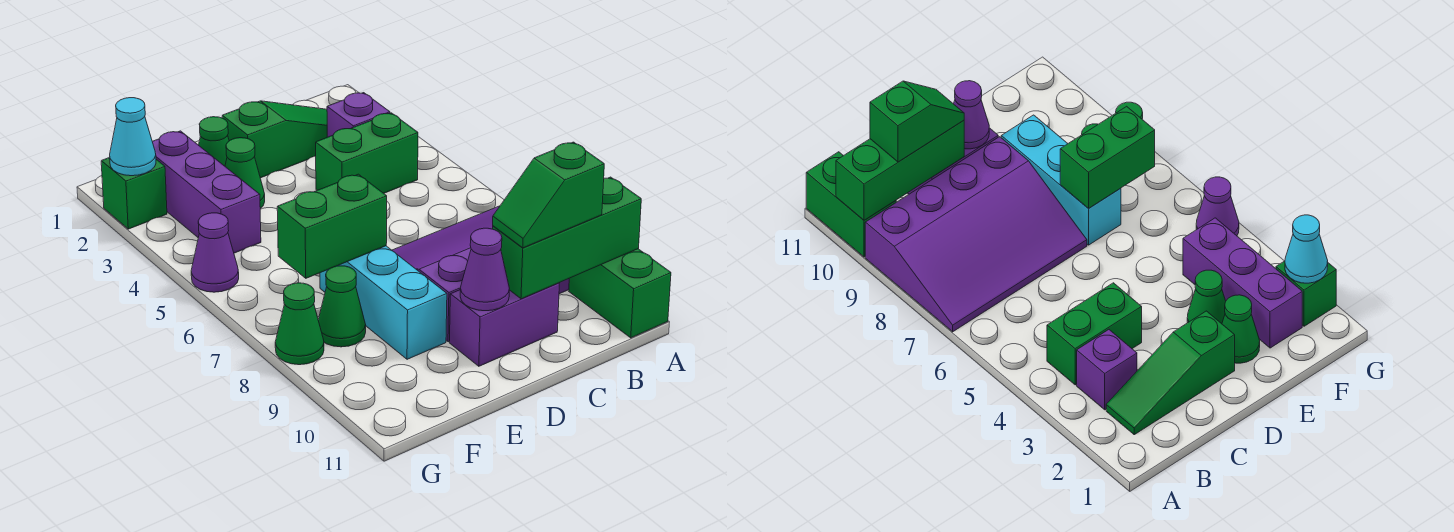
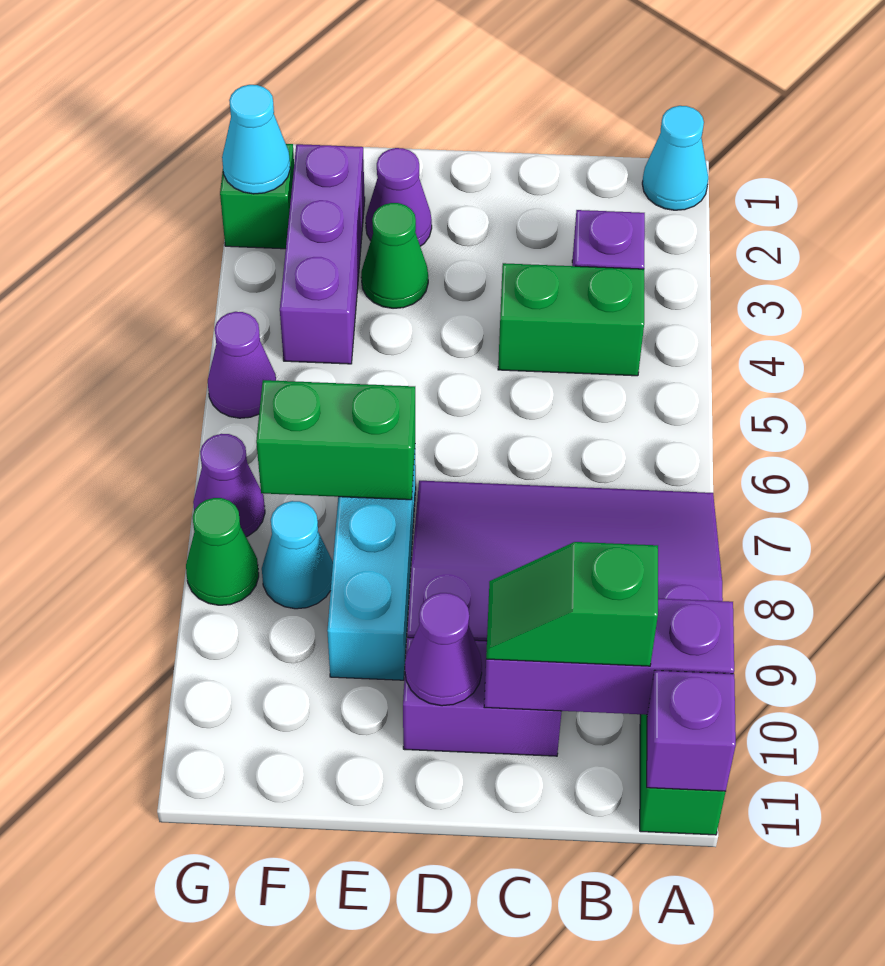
none -> cyan cone A1 level 1
green brick A10:C10 level 2 -> purple brick A10:C10 level 2
none -> purple brick A11 level 2
green slope B2:D2 level 1 top D -> none
green cone E2 level 1 -> purple cone E2 level 1
green cone F8 level 1 -> cyan cone F8 level 1
none -> purple cone G7 level 1

